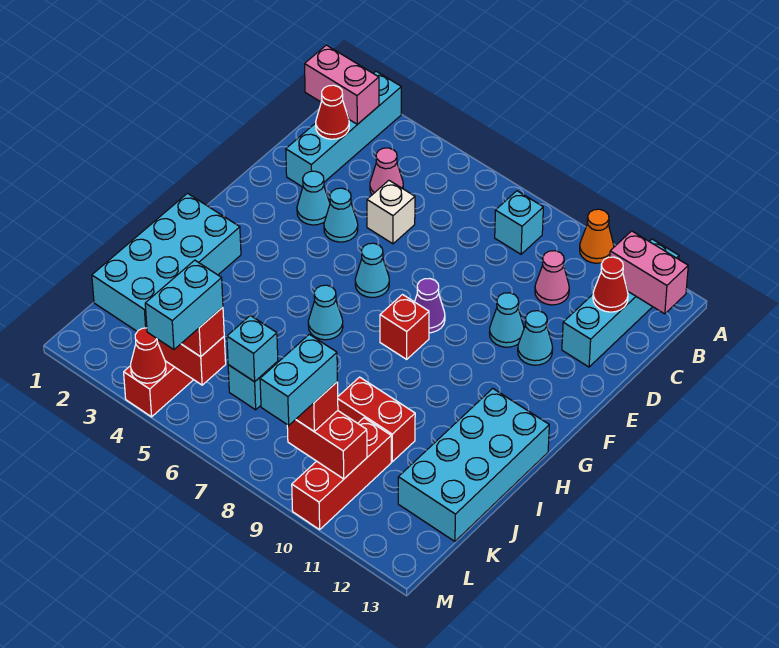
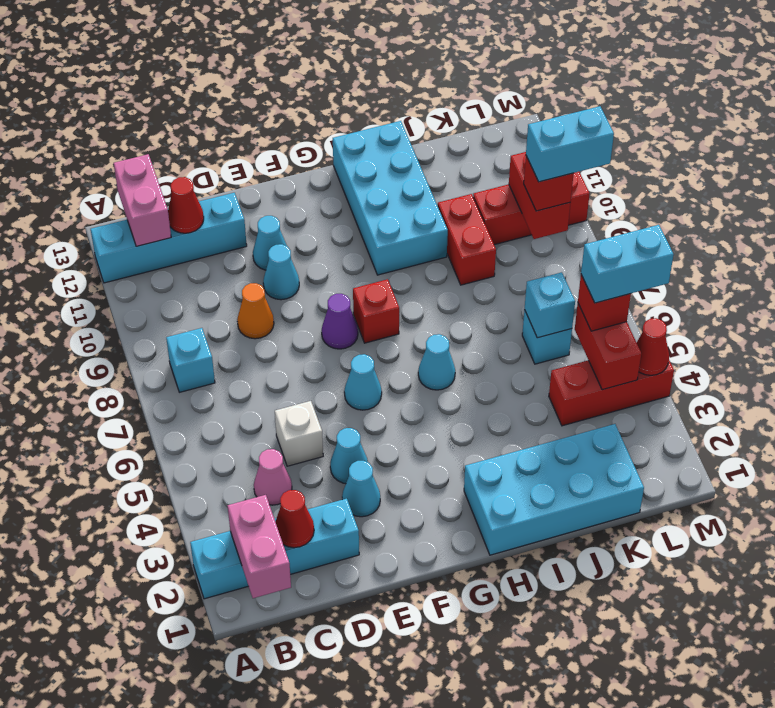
orange cone A10 level 1 -> orange cone D9 level 1
pink cone C10 level 1 -> none
cyan brick H12:K13 level 1 -> cyan brick H10:I13 level 1

